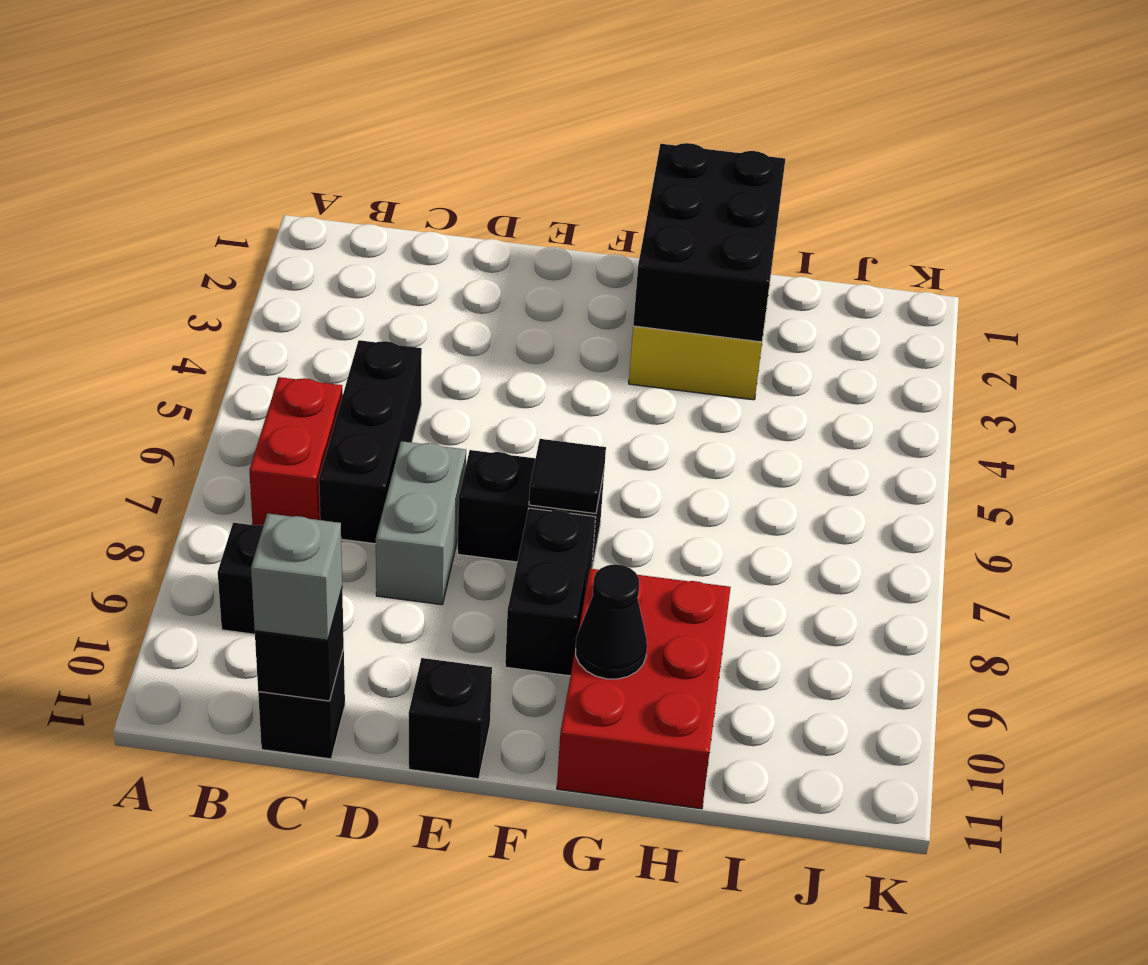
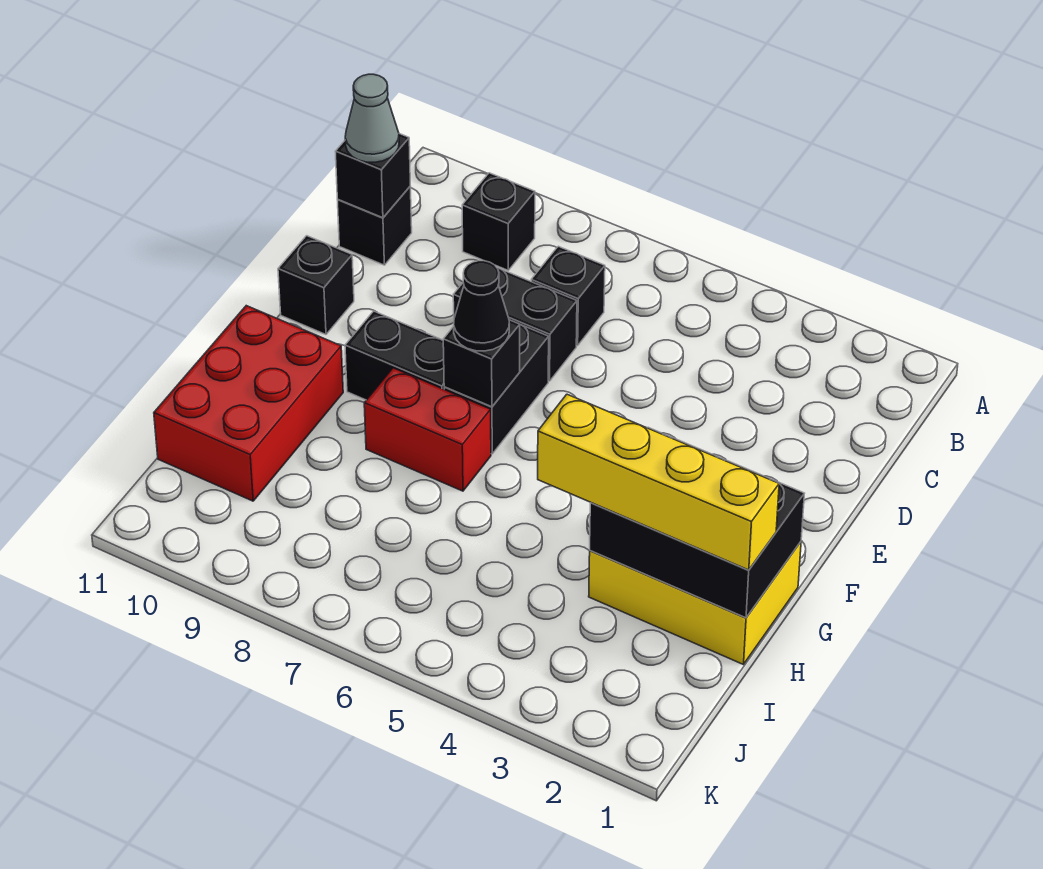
red brick B6:B7 level 1 -> red brick G7:G8 level 1
black brick C5:C7 level 1 -> black brick C7 level 1
grey brick C11 level 3 -> grey cone C11 level 3
grey brick D7:D8 level 1 -> black brick D7:D8 level 1
black tile F7 level 2 -> black brick F7 level 2
red brick G9:H11 level 1 -> red brick G10:I11 level 1
black cone G10 level 2 -> black cone F7 level 3
none -> yellow brick H1:H4 level 3

